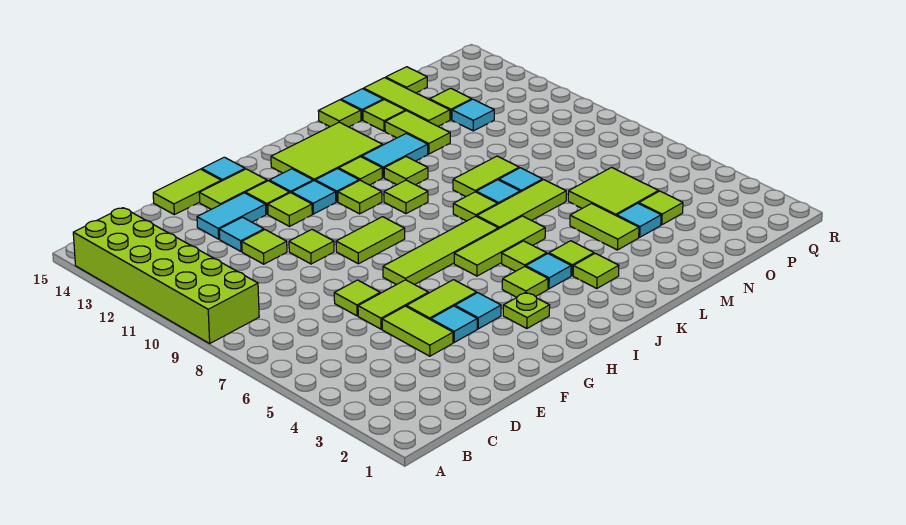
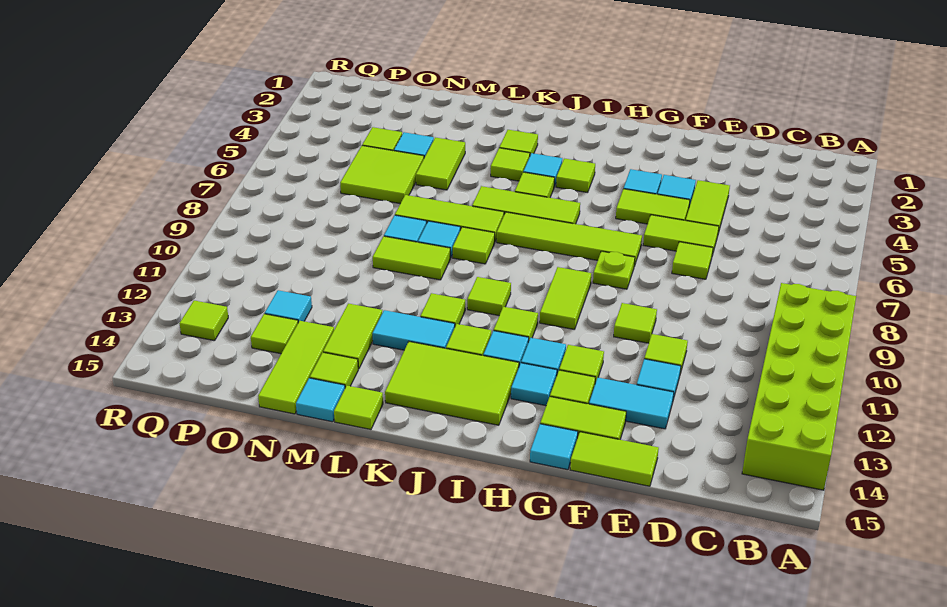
lime tile G9:H9 level 1 -> lime tile H9:H10 level 1
lime plate H3 level 1 -> lime plate G8 level 1
lime tile O15 level 1 -> lime tile Q13 level 1

